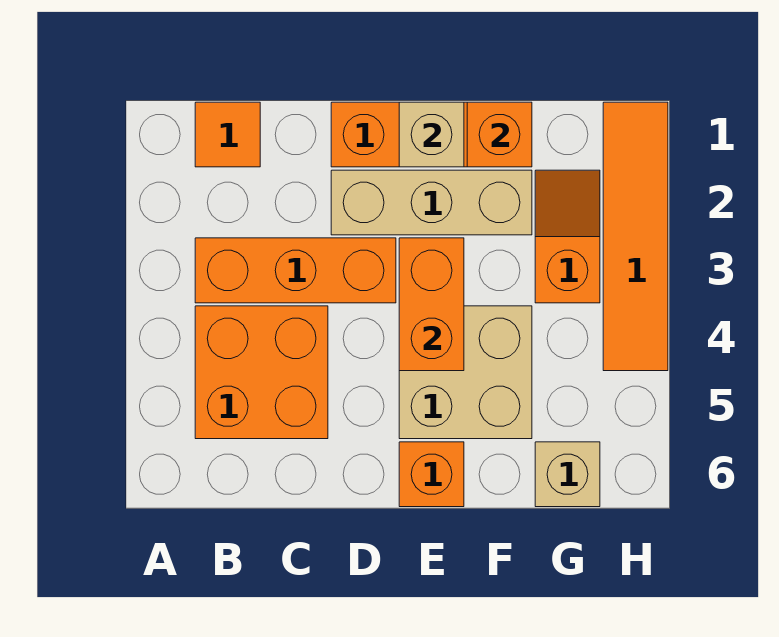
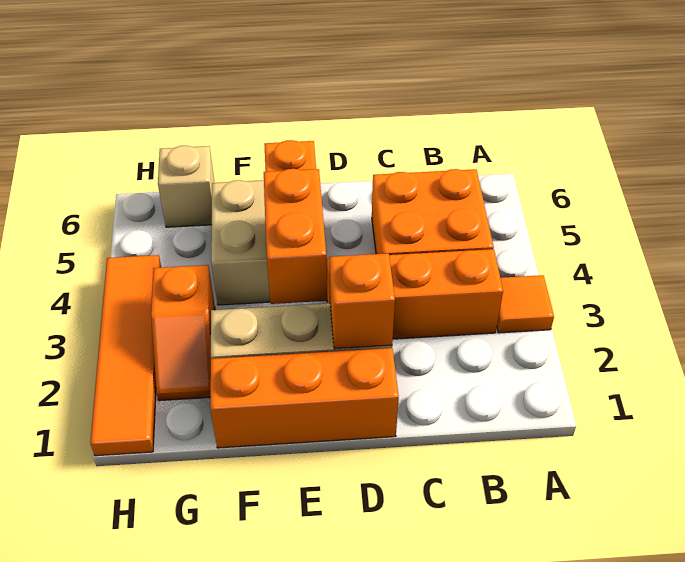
orange tile B1 level 1 -> orange tile A3 level 1
tan brick E1 level 2 -> none
orange brick F1 level 2 -> orange brick D2 level 2

